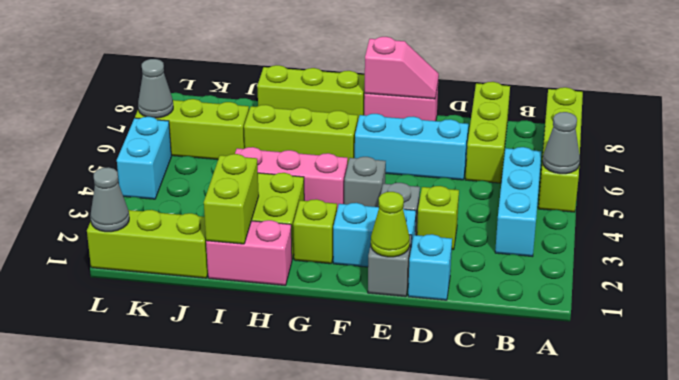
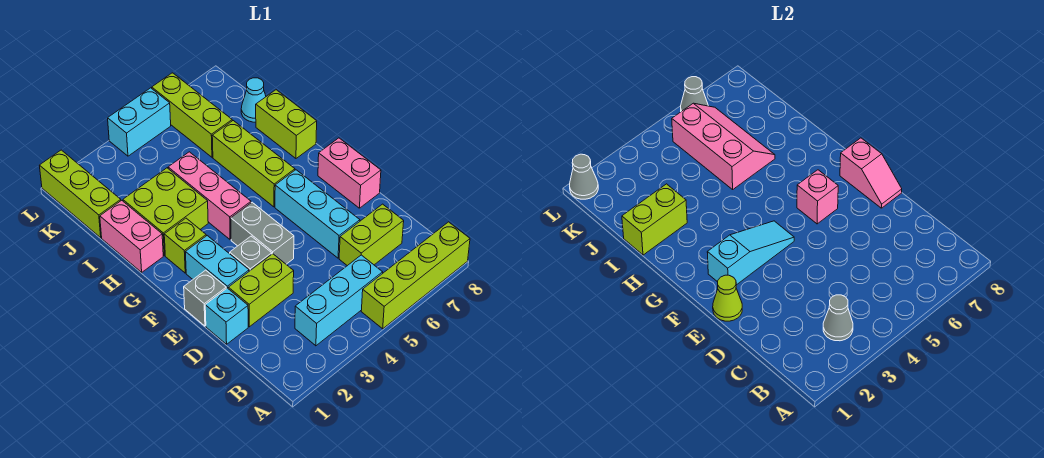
grey cone A5 level 2 -> grey cone B3 level 2
lime brick C6:C8 level 1 -> lime brick C6:C7 level 1
lime brick D3 level 1 -> lime brick D2:D3 level 1
none -> cyan slope F2:F4 level 2 top 2
grey brick F4 level 1 -> grey brick E4:F4 level 1
none -> pink brick F6 level 2
lime brick G8:I8 level 1 -> lime brick H8:I8 level 1
none -> pink slope I5:K6 level 2 top 5
none -> cyan cone J8 level 1

